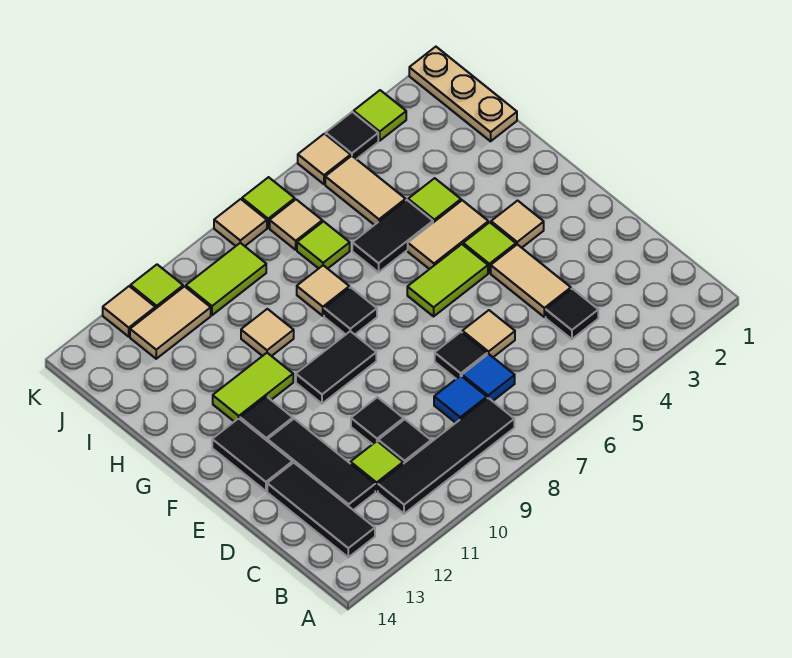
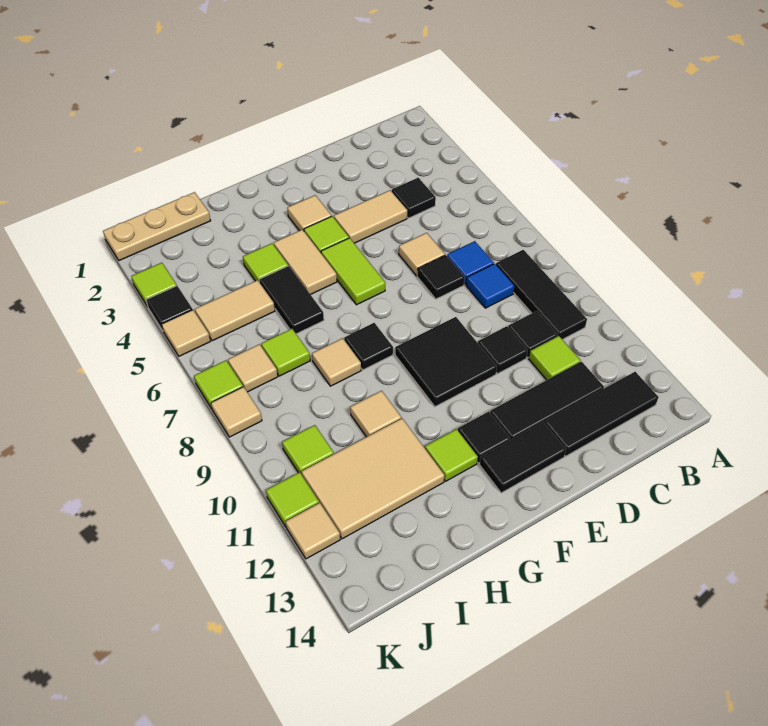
black tile B8:B11 level 1 -> black tile B8:B10 level 1
black tile F9:F10 level 1 -> black tile E9:F10 level 1
lime tile G11:G12 level 1 -> lime tile G12 level 1
lime tile J9:J10 level 1 -> lime tile J10 level 1
tan tile J11:J12 level 1 -> tan tile H11:J12 level 1

